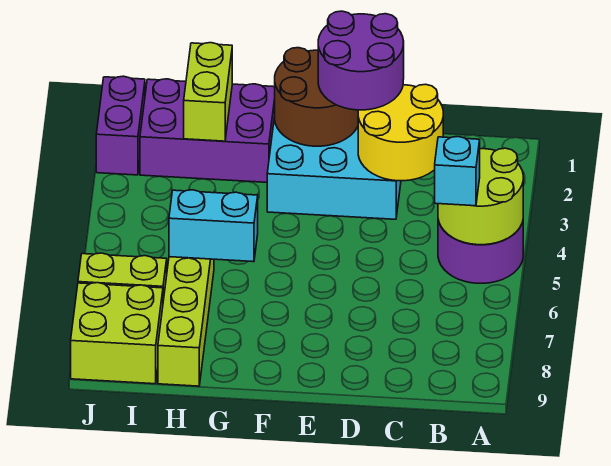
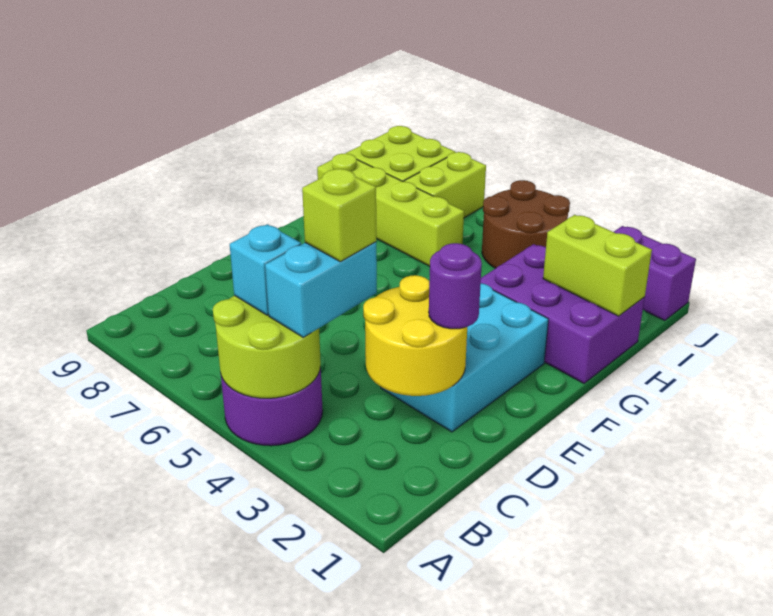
none -> lime brick C4 level 4
purple round brick D1:E2 level 3 -> purple round brick D2 level 3
brown round brick E1:F2 level 2 -> brown round brick I4:J5 level 1
purple brick G1:I2 level 1 -> purple brick G1:H3 level 1
cyan brick G6:H6 level 2 -> cyan brick B4:C4 level 3

